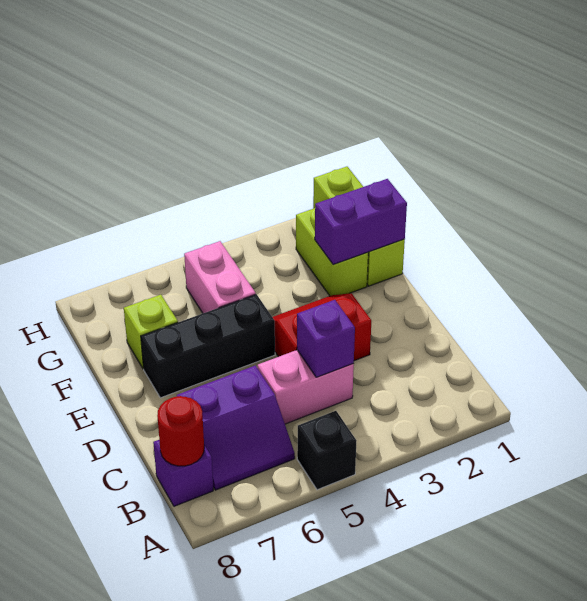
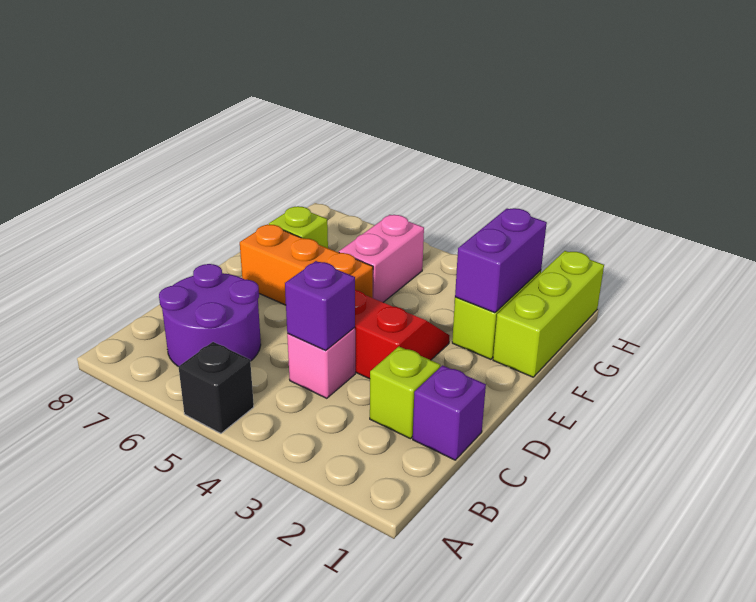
purple slope B6:C7 level 1 top C -> purple round brick B6:C7 level 1
purple brick B8 level 1 -> purple brick C1 level 1
red round brick B8 level 2 -> none
none -> lime brick C2 level 1
pink brick C4:C5 level 1 -> pink brick C4 level 1
black brick E5:E7 level 1 -> orange brick E5:E7 level 1
purple brick F1:F2 level 2 -> purple brick F2:G2 level 2

